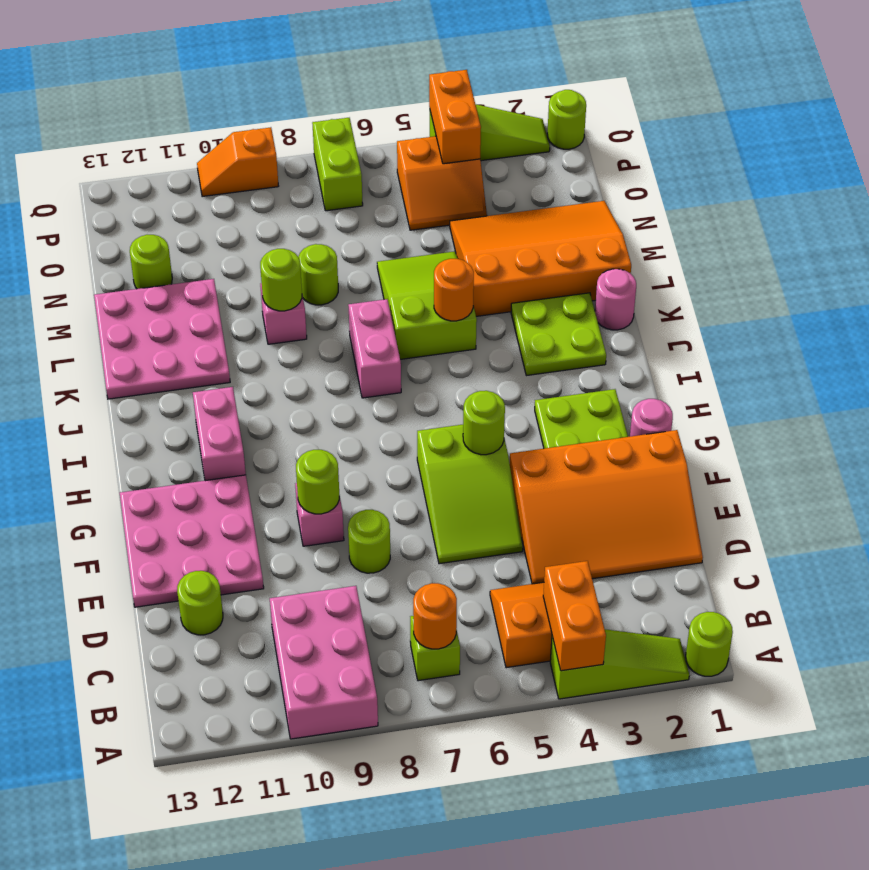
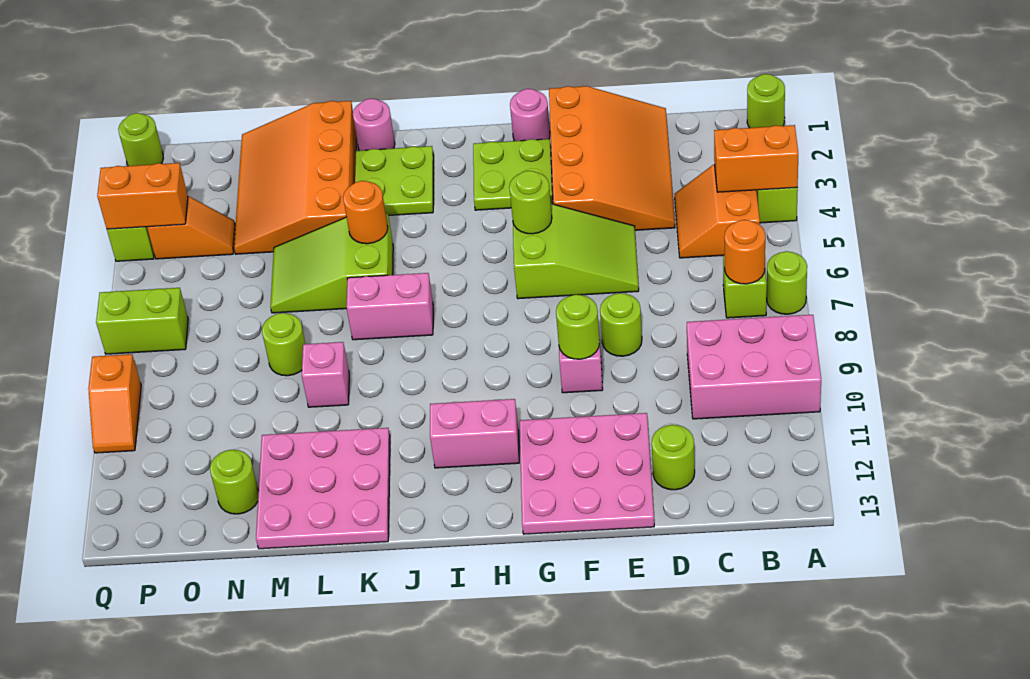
lime round brick L9 level 2 -> lime round brick A7 level 1
orange slope O4:P5 level 1 top P -> orange slope O4:P4 level 1 top P

